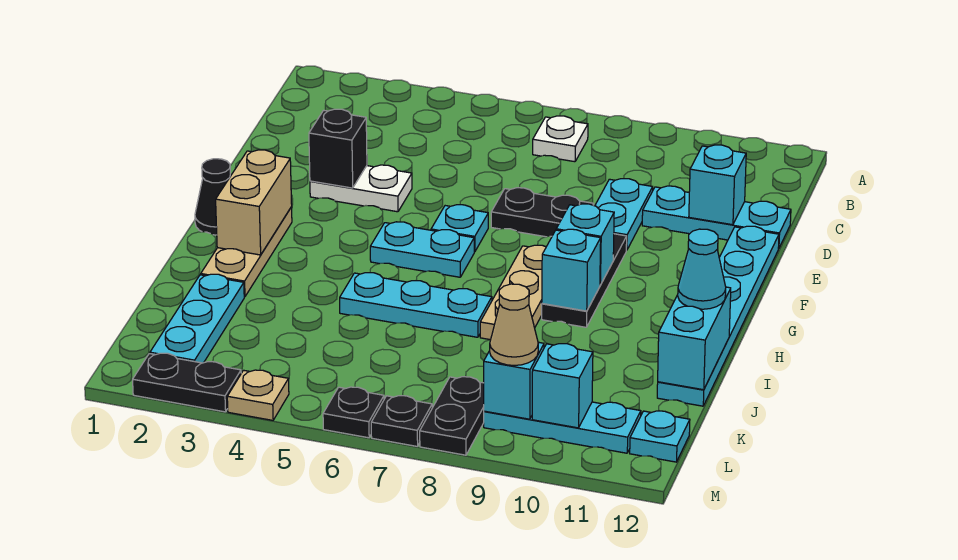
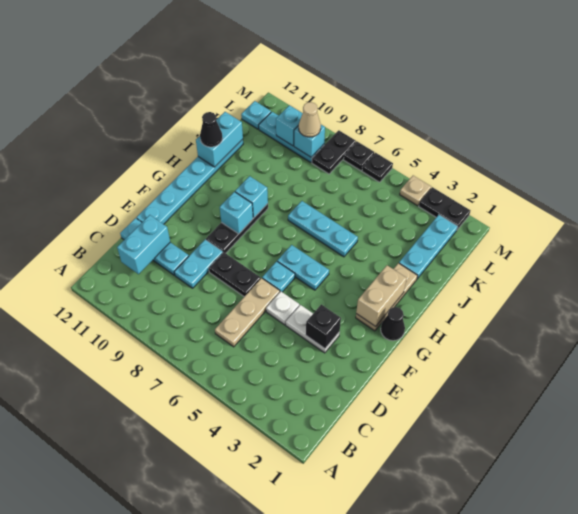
white plate B7 level 1 -> white plate E5 level 1
cyan brick D11 level 2 -> cyan brick C11:D11 level 2
tan plate G8:I8 level 1 -> tan plate C6:E6 level 1
cyan cone I12 level 3 -> black cone I12 level 3

